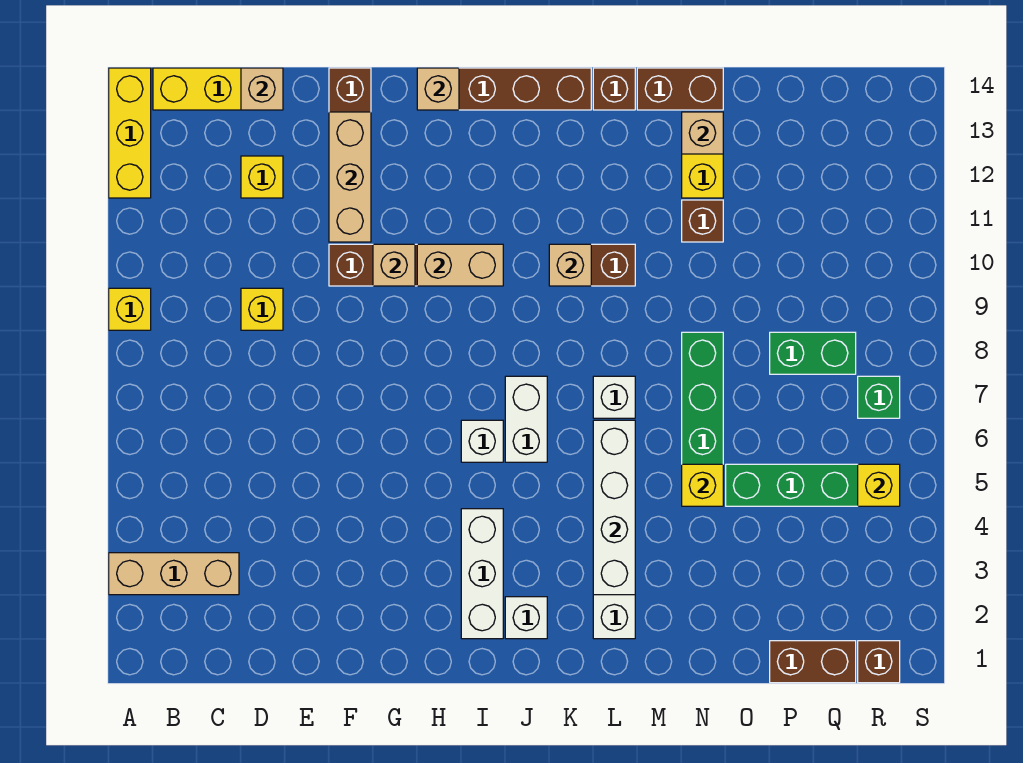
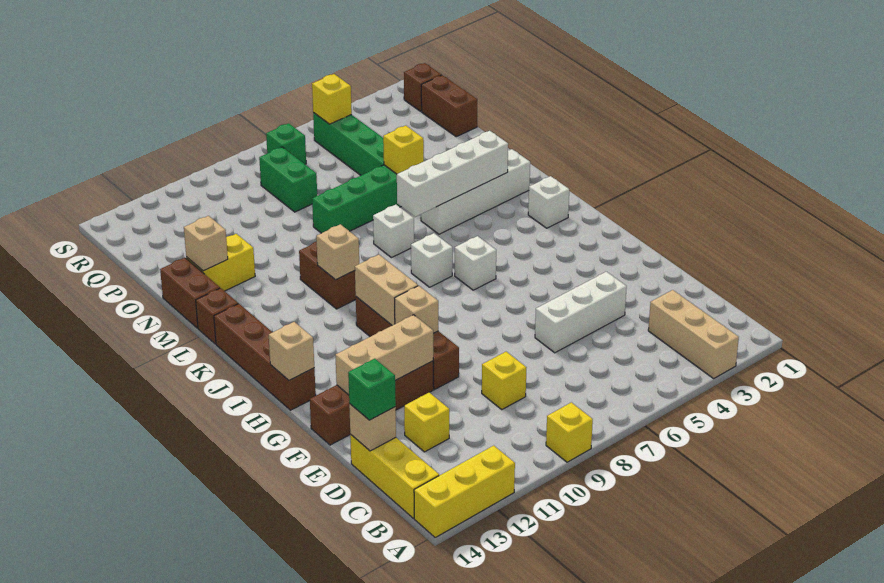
none -> green brick D14 level 3
white brick I2:I4 level 1 -> white brick E4:E6 level 1
white brick J6:J7 level 1 -> white brick J7 level 1
brown brick N11 level 1 -> none

